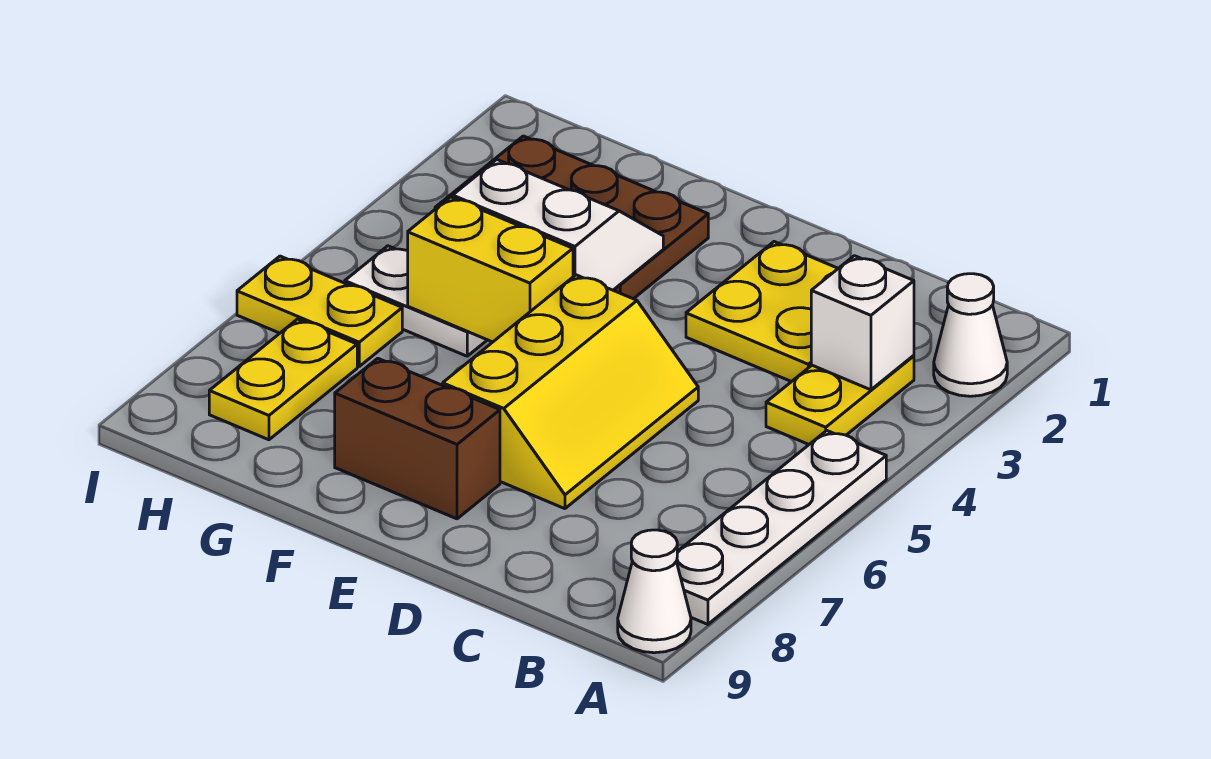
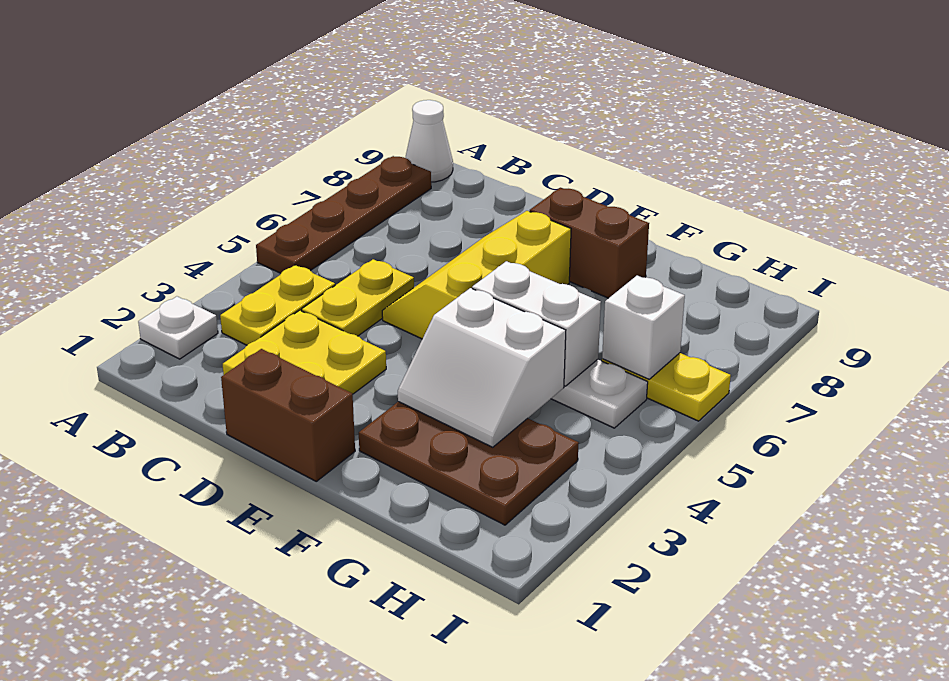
white cone A2 level 1 -> white plate A2 level 1
white plate A5:A8 level 1 -> brown plate A5:A8 level 1
white brick B3 level 2 -> white brick H6 level 2
none -> brown brick D1:E1 level 1
yellow brick F5:G5 level 2 -> white brick F5:G5 level 2
yellow plate H7:H8 level 1 -> yellow plate C4:C5 level 1

